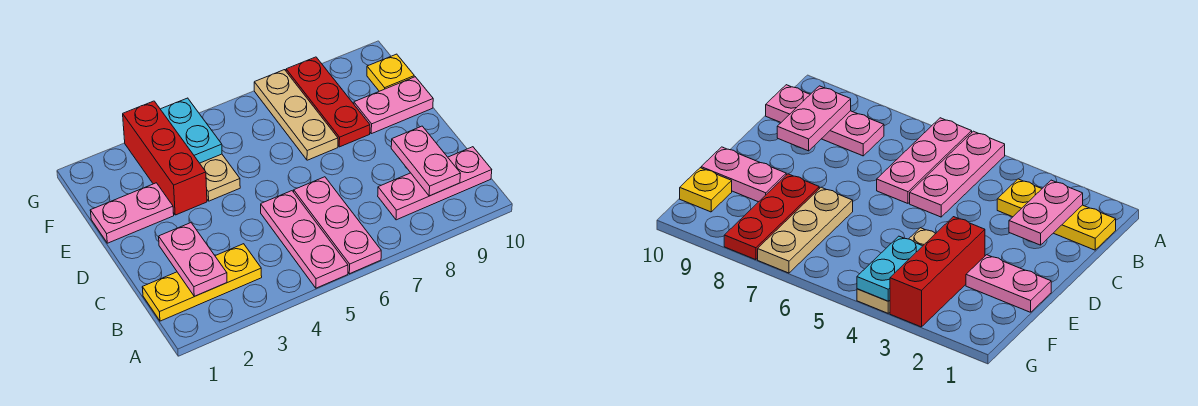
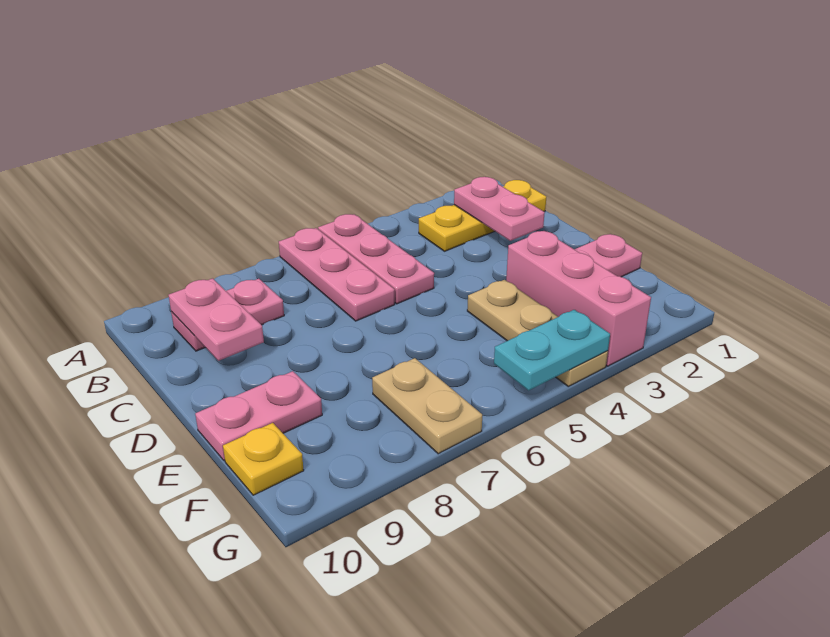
pink plate B8:B10 level 1 -> pink plate B8:B9 level 1
red brick E3:G3 level 1 -> pink brick E3:G3 level 1
tan plate E7:G7 level 1 -> tan plate F7:G7 level 1
red plate E8:G8 level 1 -> none
cyan plate F4:G4 level 2 -> cyan plate G4:G5 level 2

